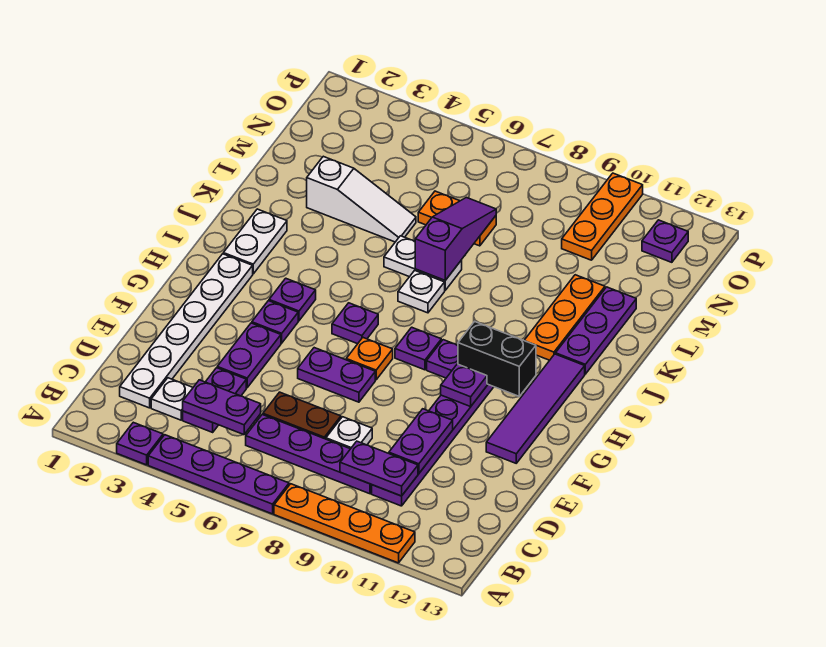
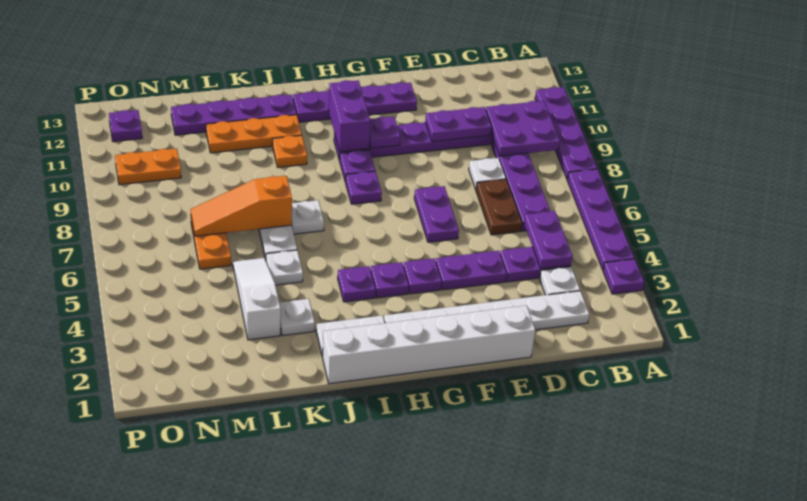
orange plate A8:A11 level 1 -> purple plate A8:A11 level 1
purple plate C9:C10 level 2 -> purple plate B9:C10 level 2
none -> white brick E1:J1 level 1
purple tile F12:I12 level 1 -> purple plate F12:I12 level 1
orange plate G7 level 1 -> orange plate J10 level 1
purple plate H6 level 1 -> purple plate I4 level 1
black brick H10:H11 level 2 -> purple brick H10:H11 level 2
purple plate J12:L12 level 1 -> purple plate J12:M12 level 1
none -> white plate K3 level 1
none -> white plate K5 level 1
purple slope K7:M7 level 2 top K -> orange slope K7:M7 level 2 top K
orange plate N10:P10 level 1 -> orange plate N10:O10 level 1

